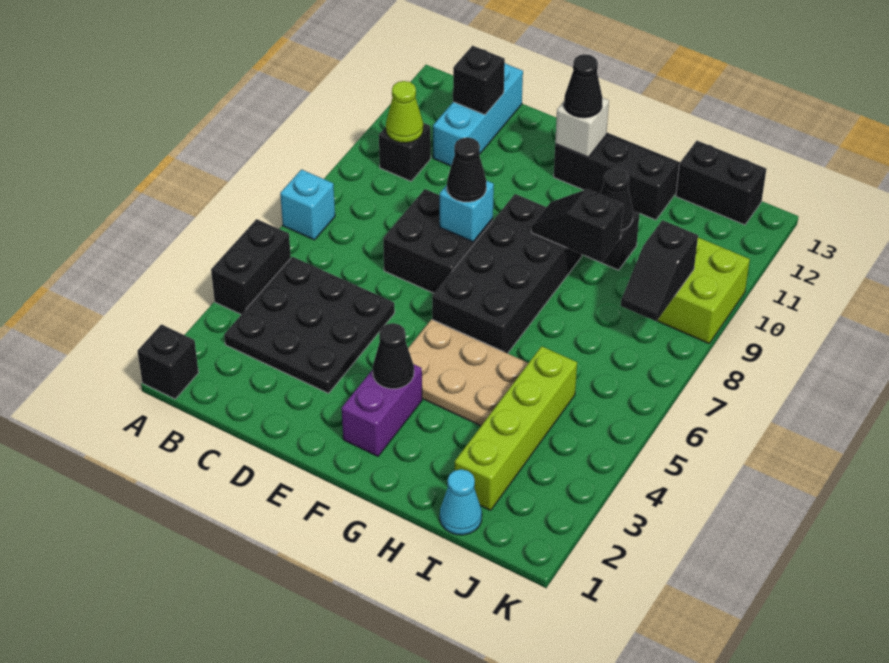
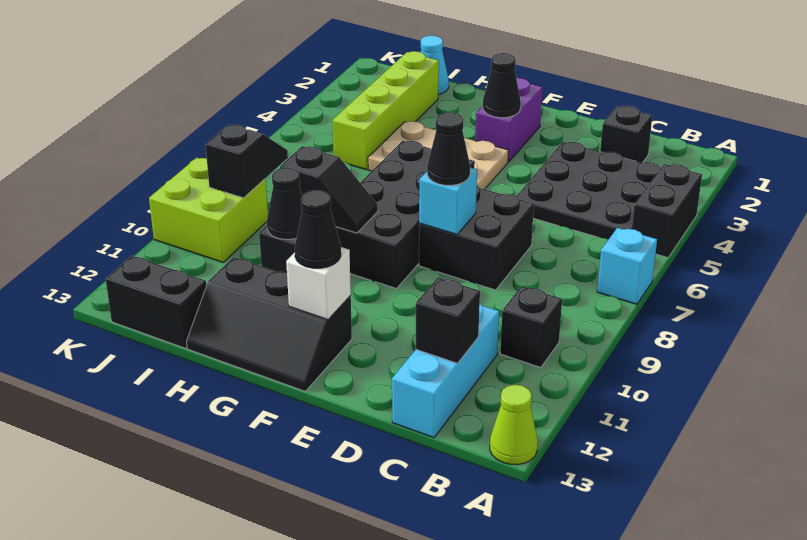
black brick A1 level 1 -> black brick C2 level 1
lime cone B10 level 2 -> lime cone A13 level 1

